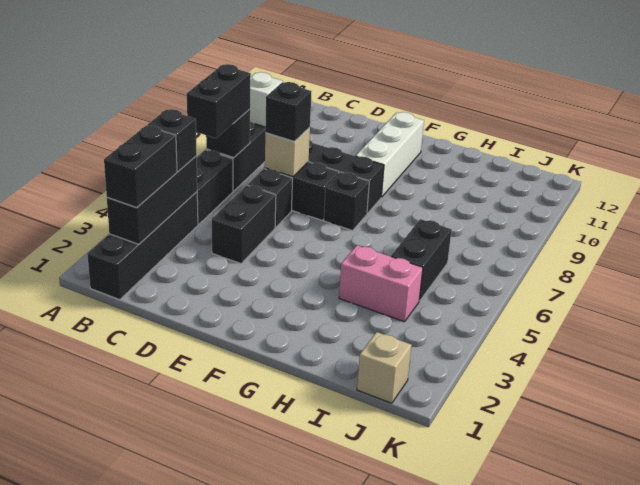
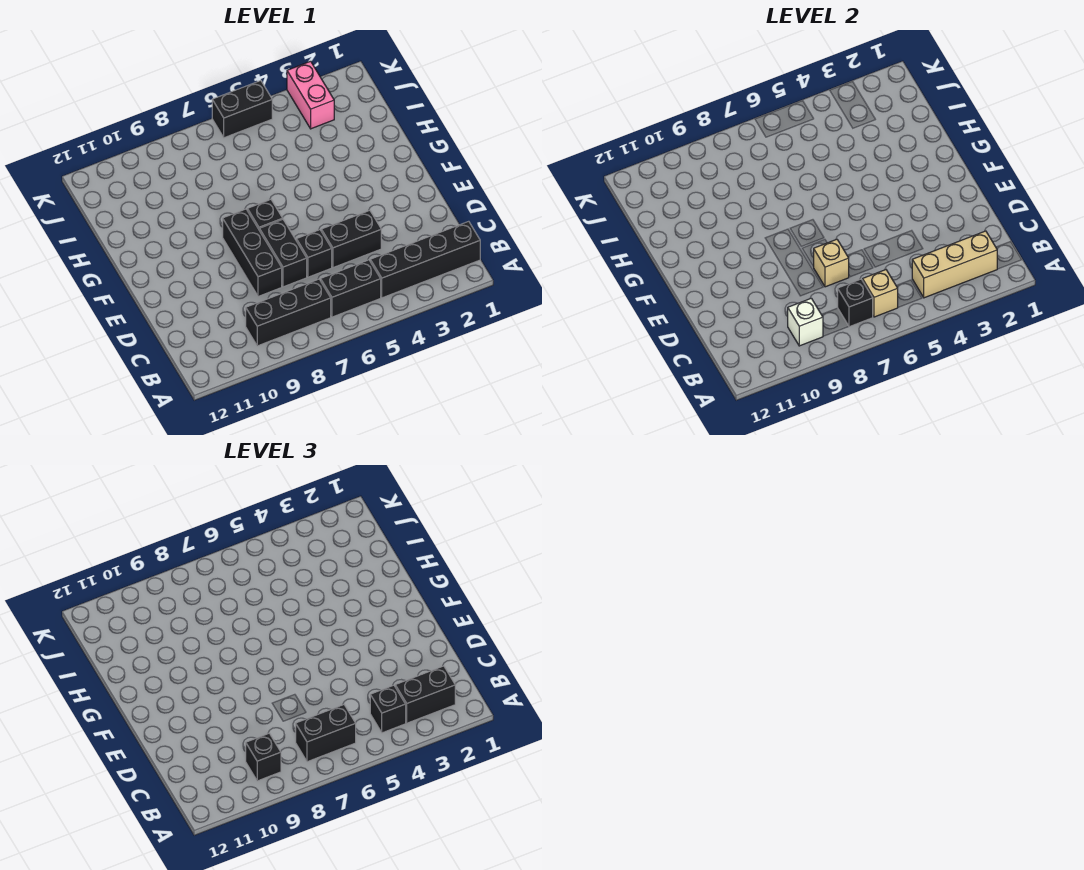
black brick B2:B4 level 2 -> tan brick B2:B4 level 2
black brick D7 level 3 -> black brick B9 level 3
white brick F9:F11 level 1 -> none
pink brick H4:I4 level 1 -> pink brick J3:K3 level 1
black brick I5:I6 level 1 -> black brick K5:K6 level 1
tan brick J1 level 1 -> tan brick B6 level 2

